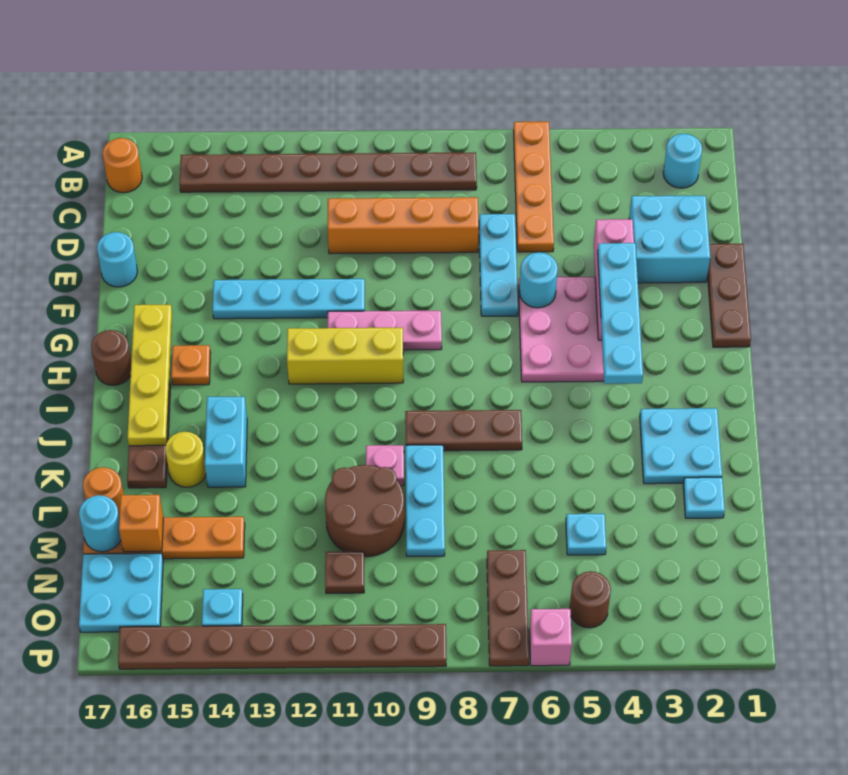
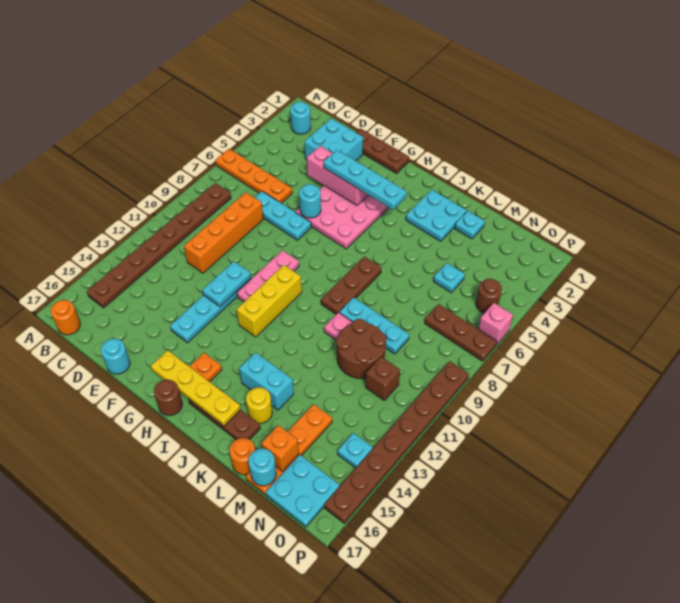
none -> cyan plate F11:F12 level 2
brown plate N11 level 1 -> brown brick N11 level 1

